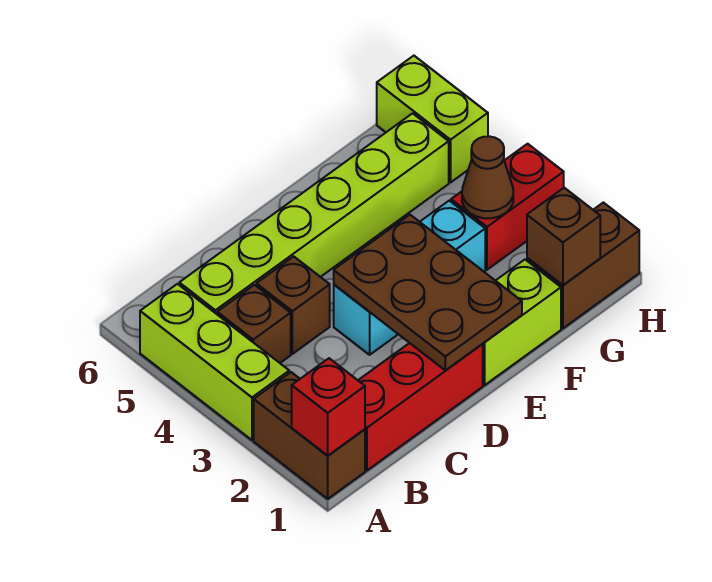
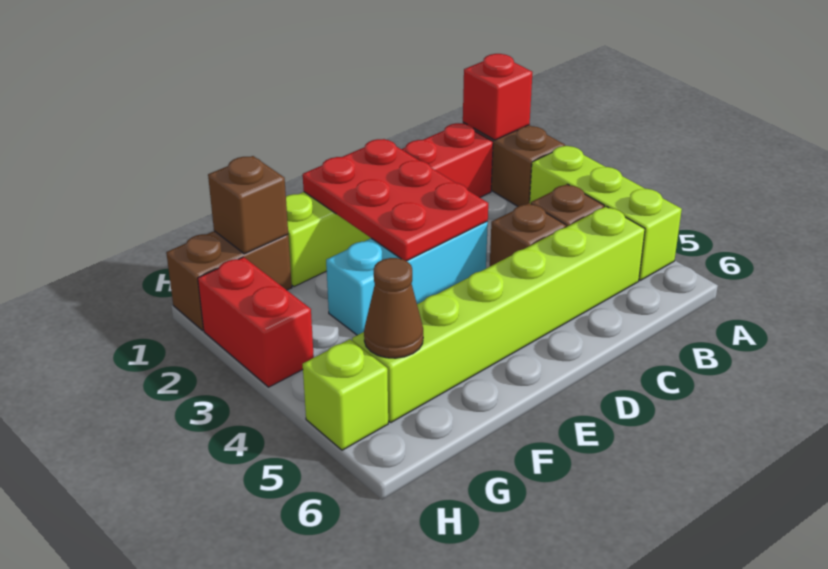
brown plate D1:E3 level 2 -> red plate D1:E3 level 2
red brick G3:H3 level 1 -> red brick H2:H3 level 1
brown cone G3 level 2 -> brown cone G5 level 2
lime brick H5:H6 level 1 -> lime brick H5 level 1

